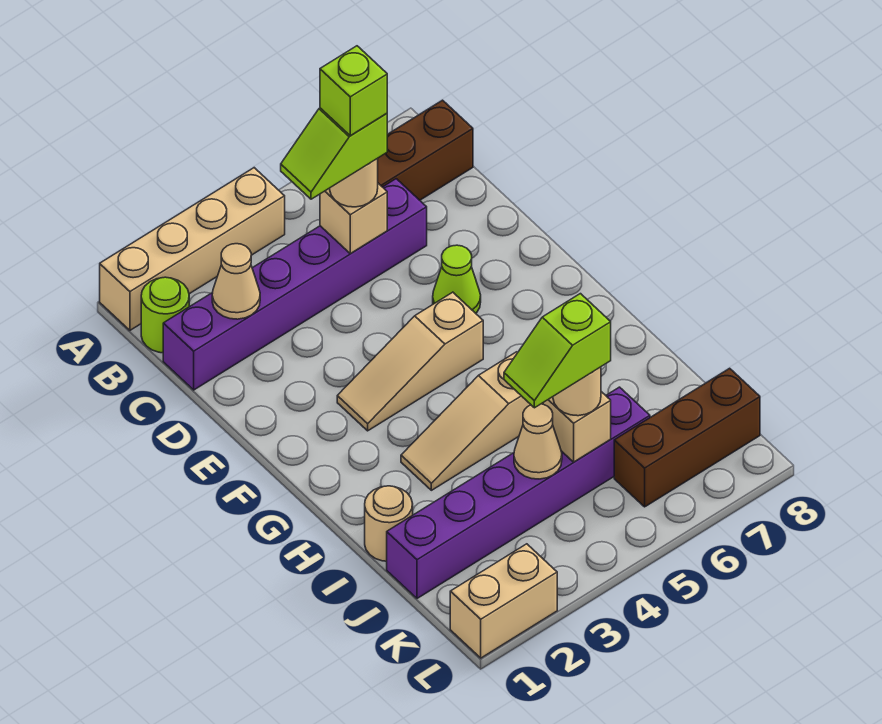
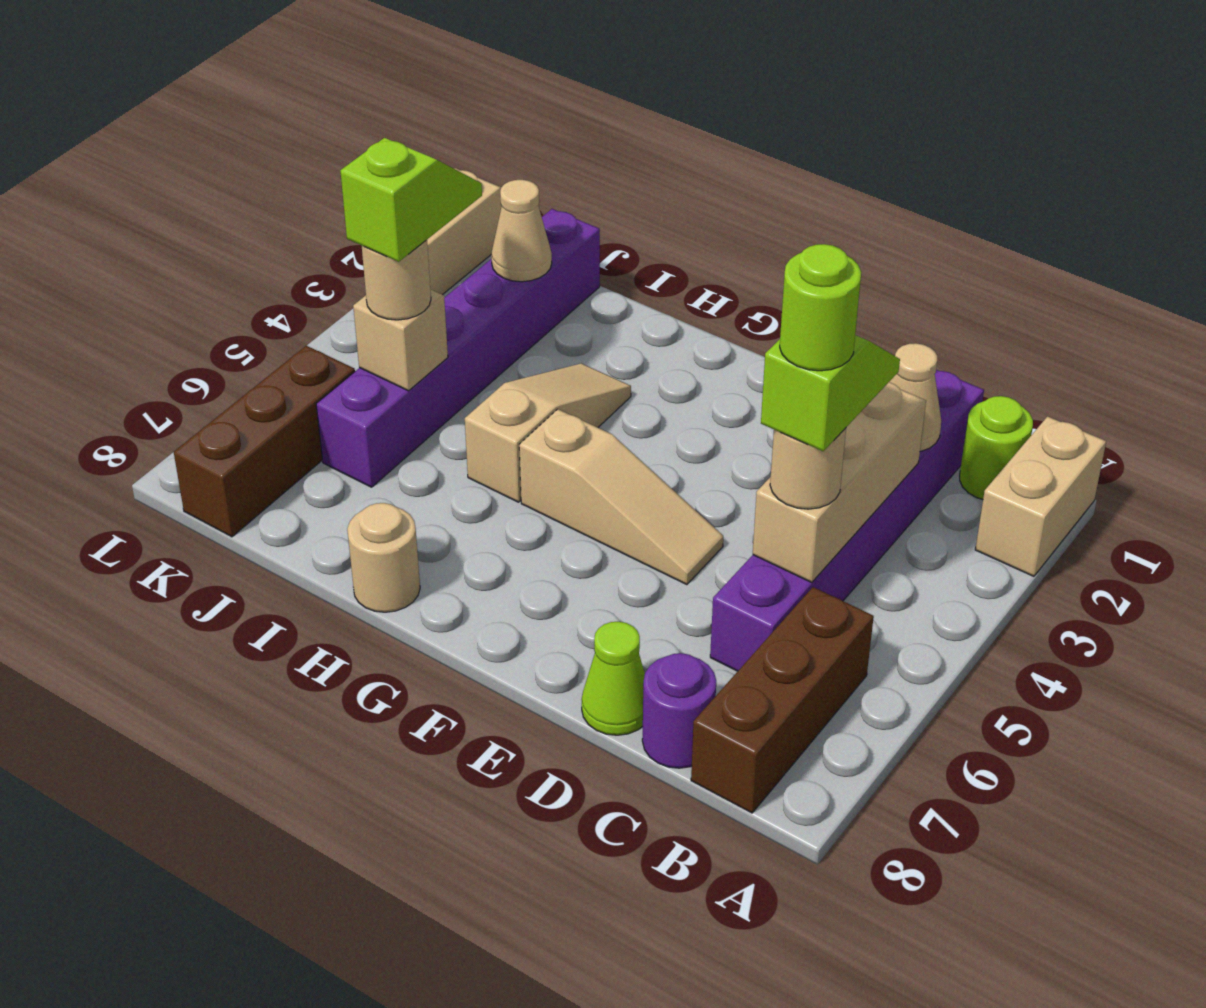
tan brick A1:A4 level 1 -> tan brick A1:A2 level 1
tan brick C5 level 2 -> tan brick C3:C5 level 2
lime brick C5 level 5 -> lime round brick C5 level 5
none -> purple round brick C8 level 1
lime cone E6 level 1 -> lime cone D8 level 1
tan slope F3:F5 level 1 top 5 -> tan slope E5:G5 level 1 top G
tan round brick I1 level 1 -> tan round brick H8 level 1
tan cone J4 level 2 -> tan cone J2 level 2

